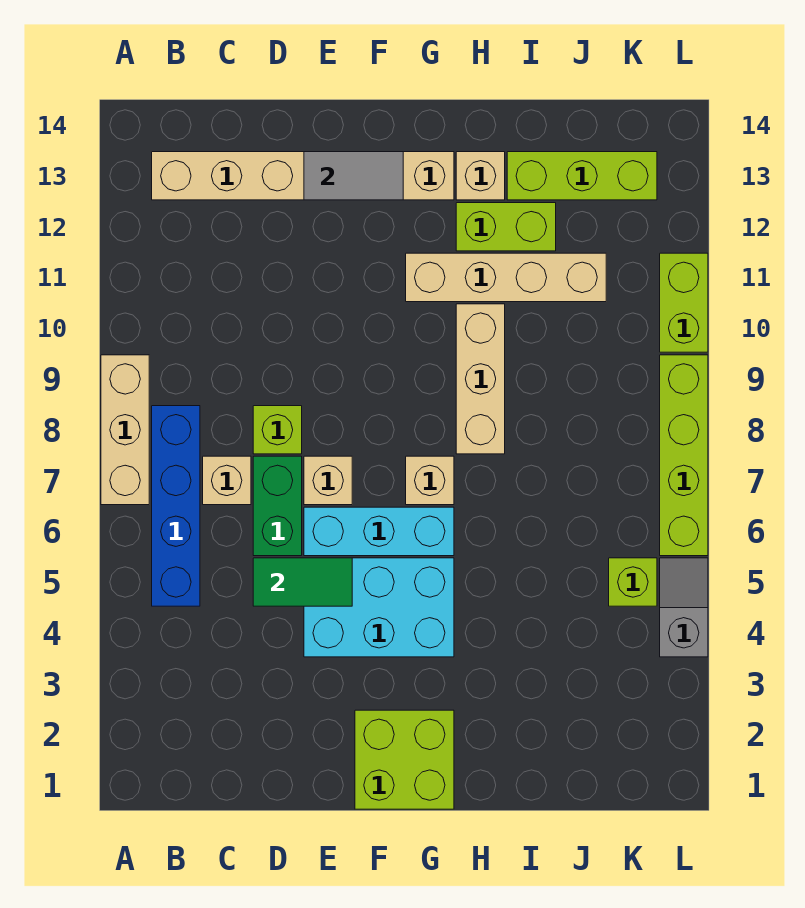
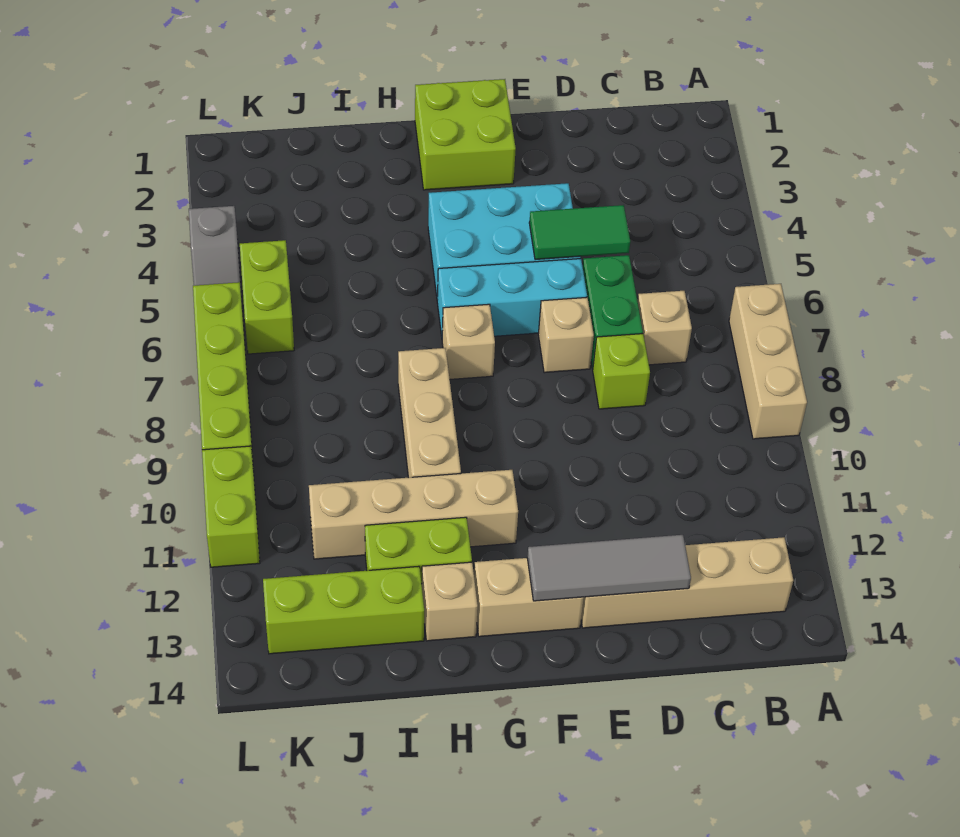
blue brick B5:B8 level 1 -> none
grey tile E13:F13 level 2 -> grey tile D13:F13 level 2
lime brick K5 level 1 -> lime brick K5:K6 level 1

